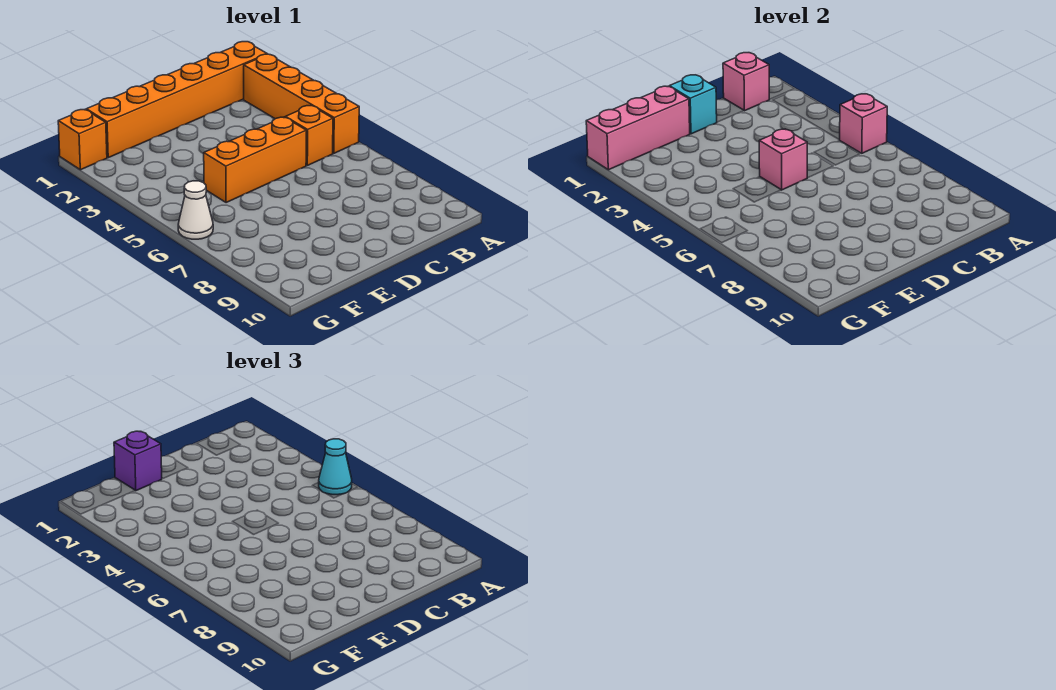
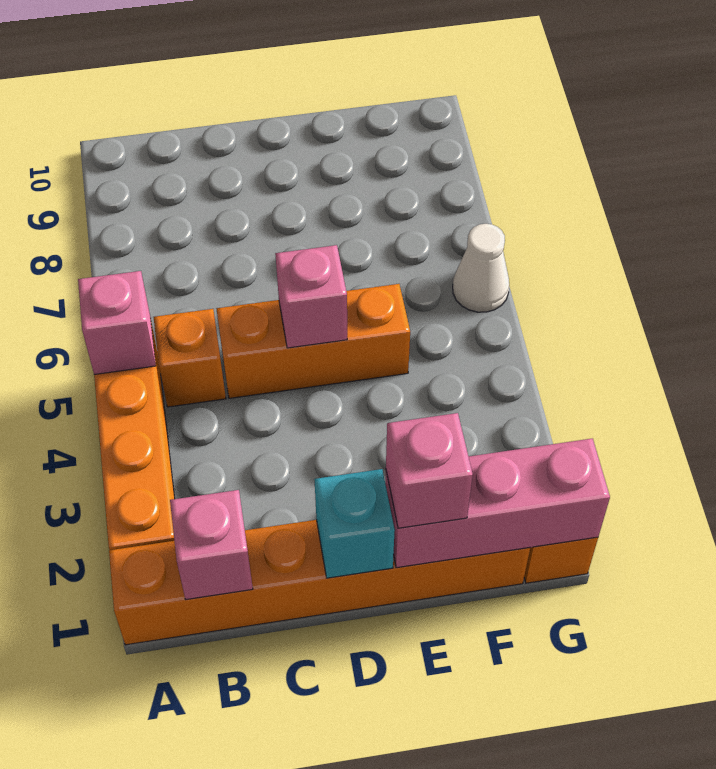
cyan cone A5 level 3 -> none
purple brick E1 level 3 -> pink brick E1 level 3

